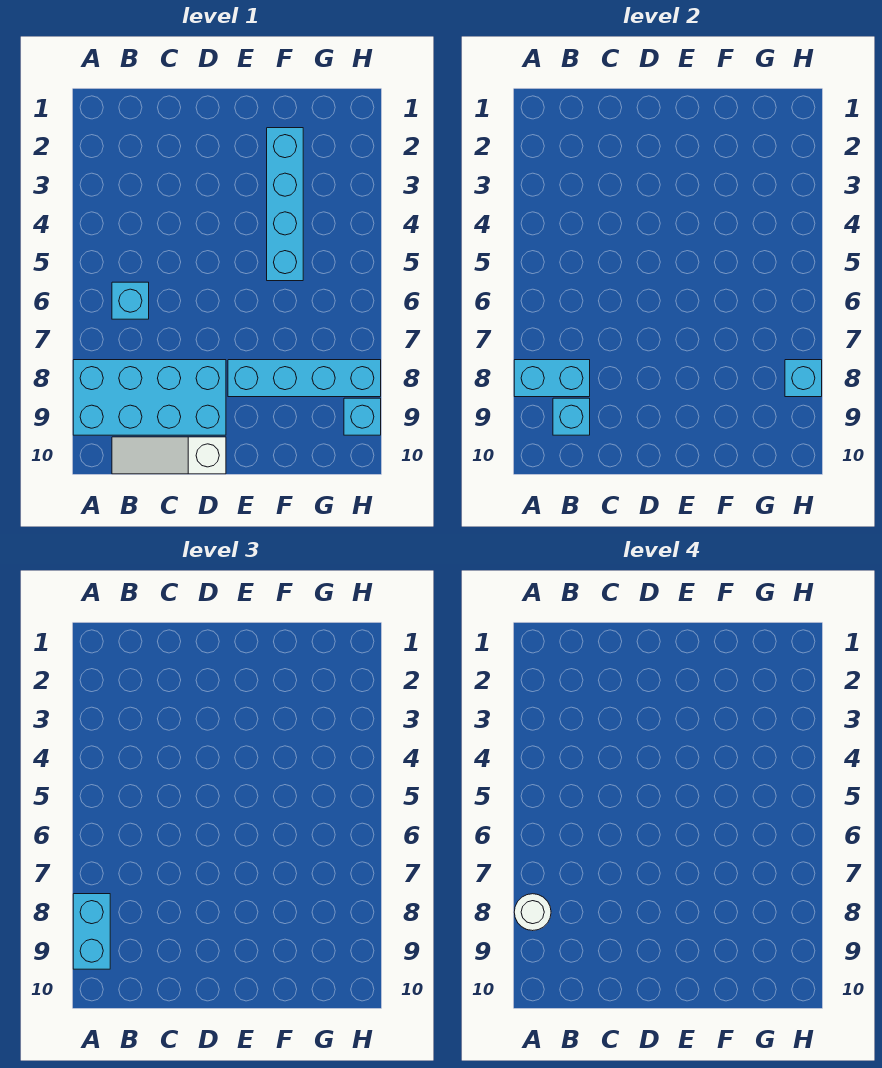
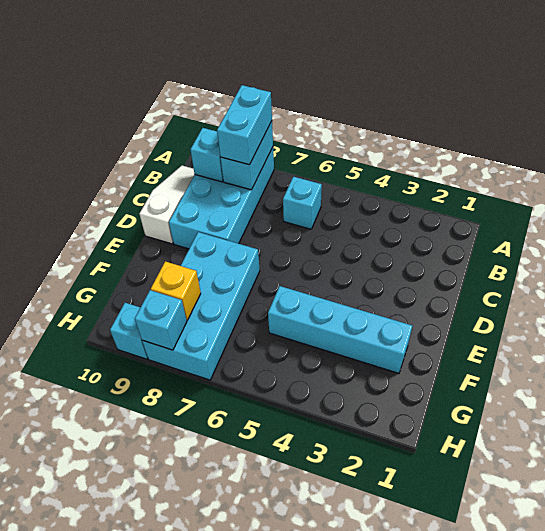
cyan brick A8:A9 level 3 -> cyan brick A8:B8 level 3
white round brick A8 level 4 -> none
cyan brick E8:H8 level 1 -> cyan brick E7:H8 level 1
none -> yellow brick G8 level 2

